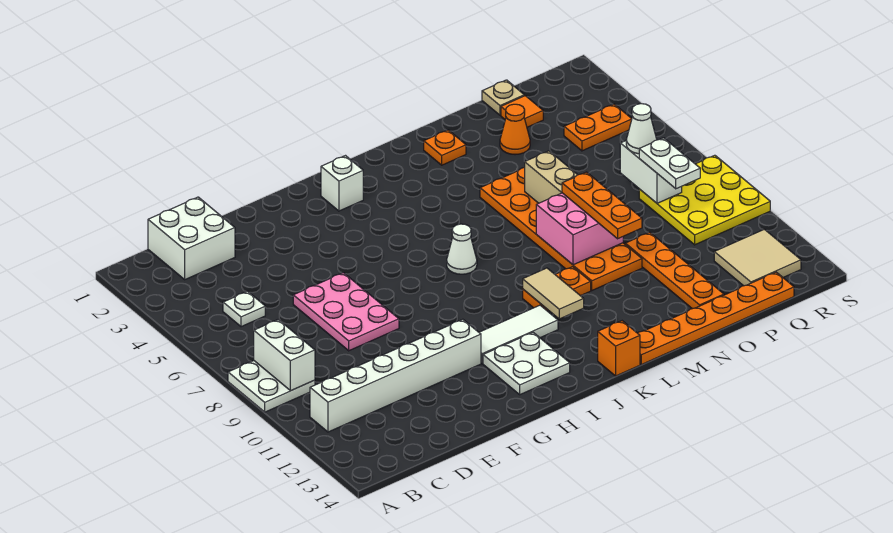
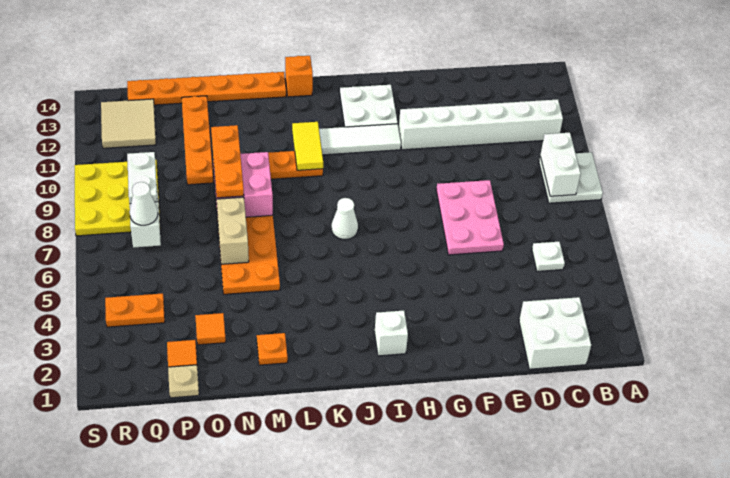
tan tile K10:K11 level 2 -> yellow tile K10:K11 level 2
orange cone O3 level 1 -> orange tile O3 level 1

